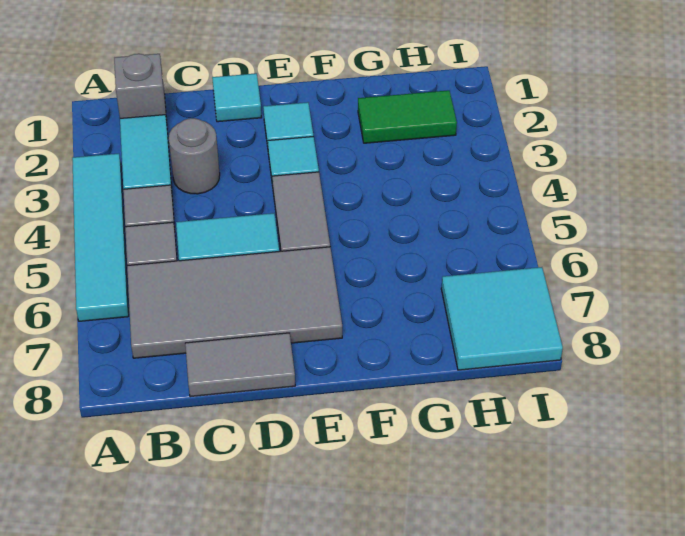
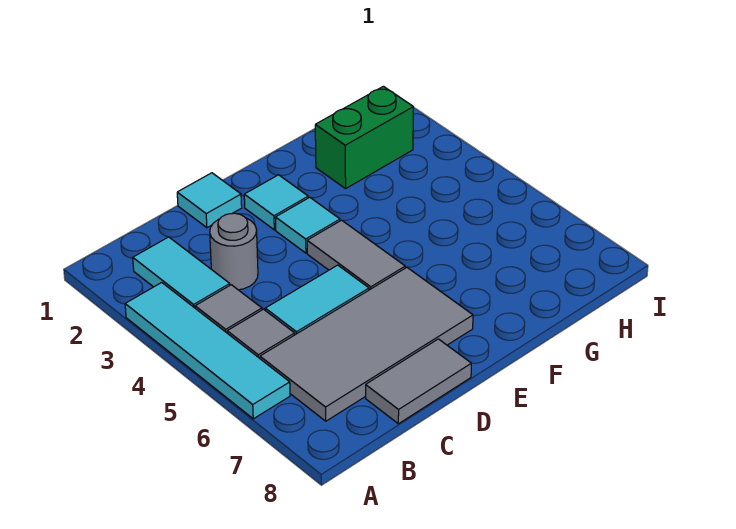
grey brick B1 level 1 -> none
green tile G2:H2 level 1 -> green brick G2:H2 level 1
cyan tile H7:I8 level 1 -> none

